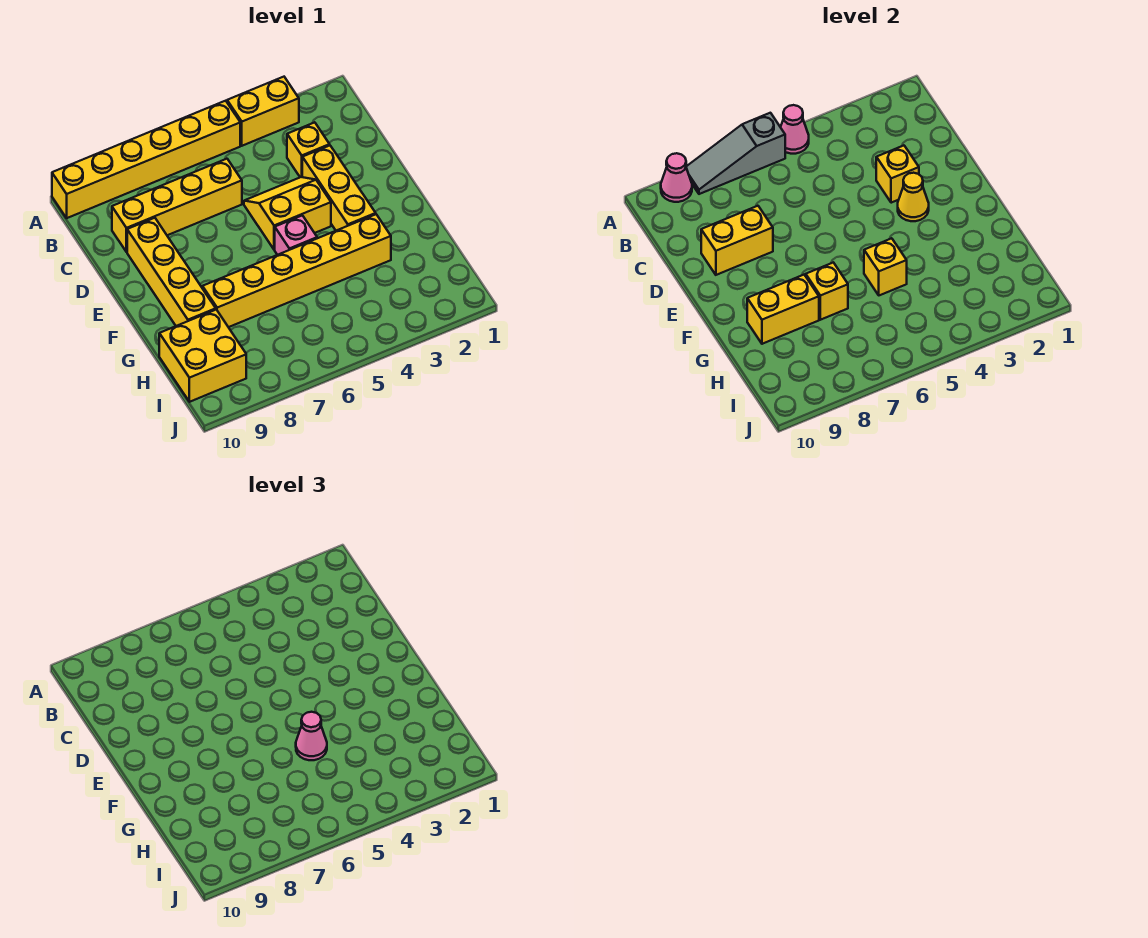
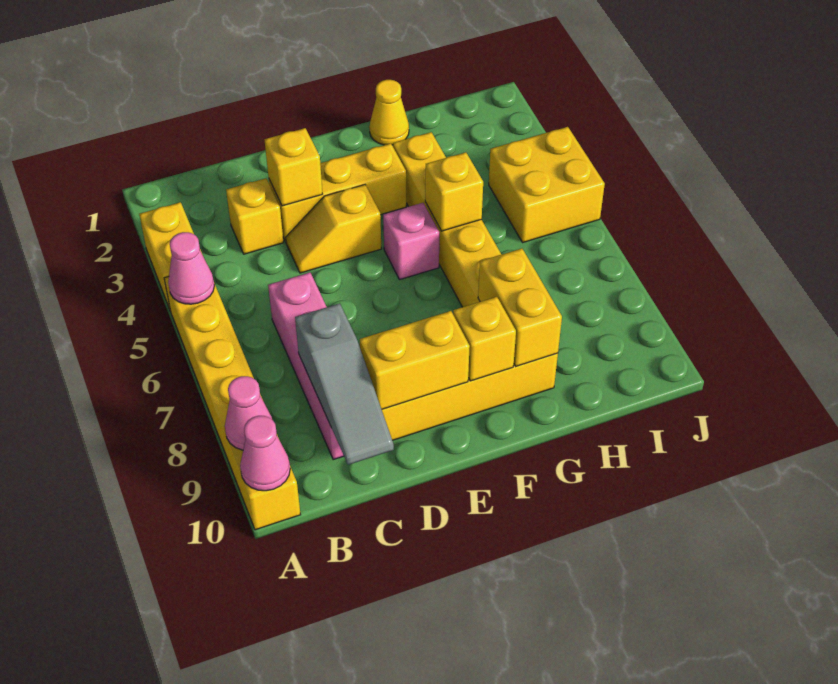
grey slope A6:A8 level 2 top 6 -> grey slope C8:C10 level 2 top 8
yellow brick C6:C9 level 1 -> pink brick C6:C9 level 1
yellow slope D4:E5 level 1 top E -> yellow slope D4:E4 level 1 top E
yellow brick D8:D9 level 2 -> yellow brick D9:E9 level 2
yellow cone E3 level 2 -> yellow cone G1 level 1
pink cone G5 level 3 -> pink cone A10 level 2
yellow brick G7 level 2 -> yellow brick F9 level 2
yellow brick H9:I10 level 1 -> yellow brick I4:J5 level 1

